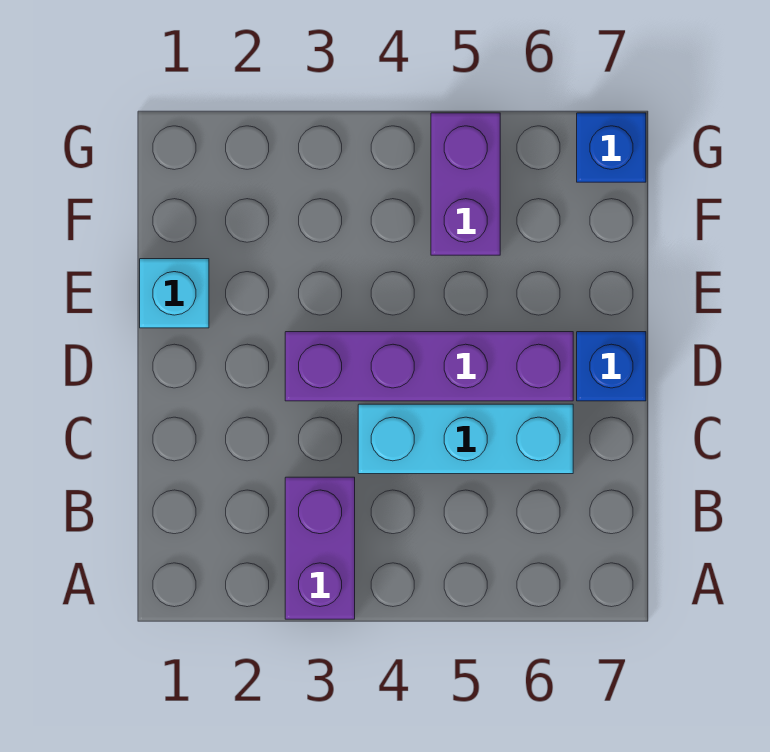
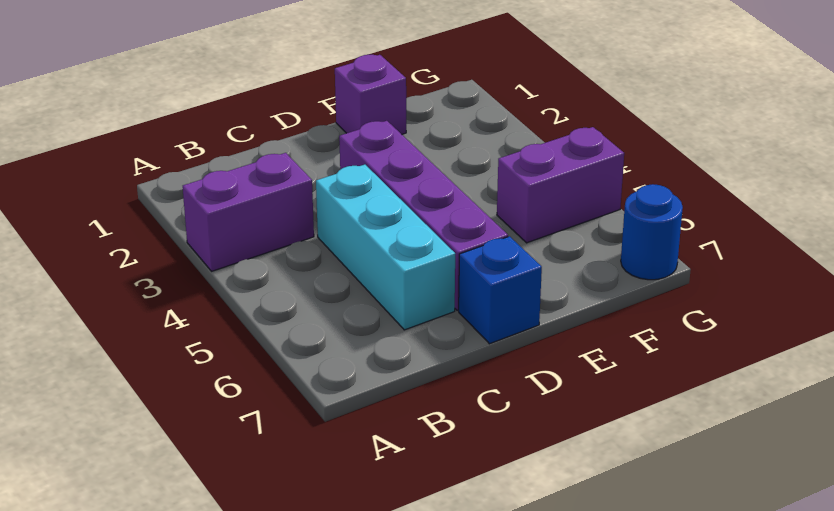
cyan brick E1 level 1 -> purple brick E1 level 1
blue brick G7 level 1 -> blue round brick G7 level 1

